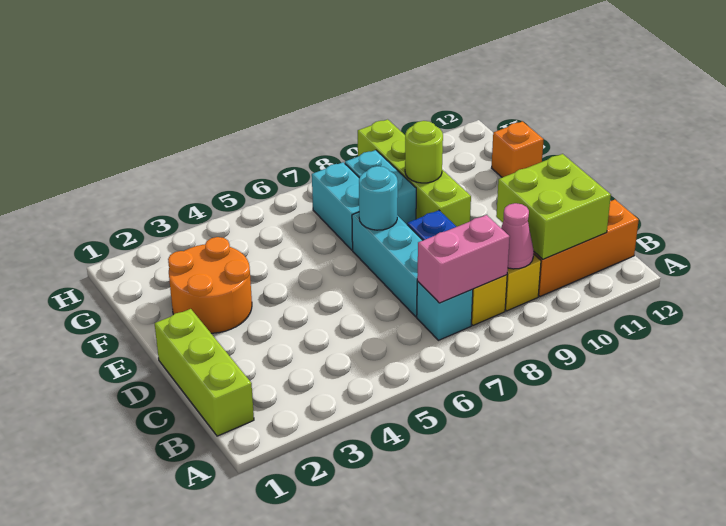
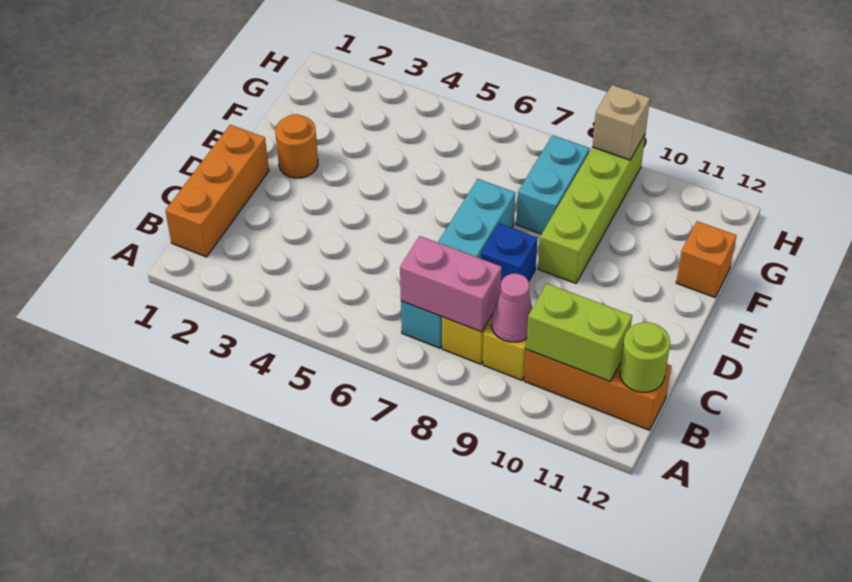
lime brick B1:D1 level 1 -> orange brick B1:D1 level 1
lime brick B10:C11 level 2 -> lime brick B10:B11 level 2
orange round brick E2:F3 level 1 -> orange round brick E2 level 1
cyan round brick E7 level 2 -> none
cyan brick F7:G7 level 1 -> none
lime round brick F9 level 2 -> lime round brick B12 level 2
none -> tan brick H9 level 2

